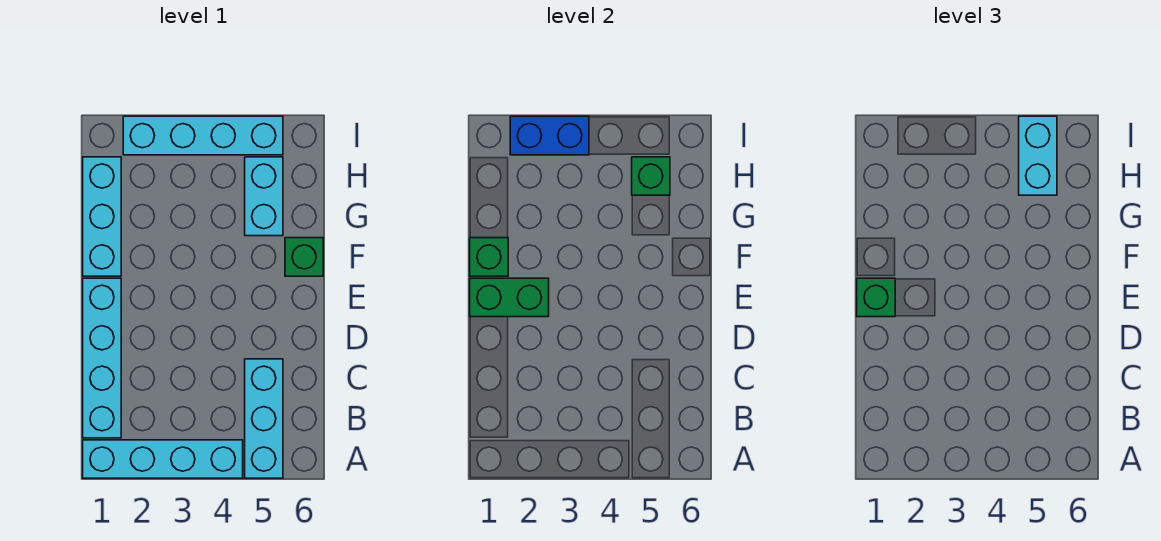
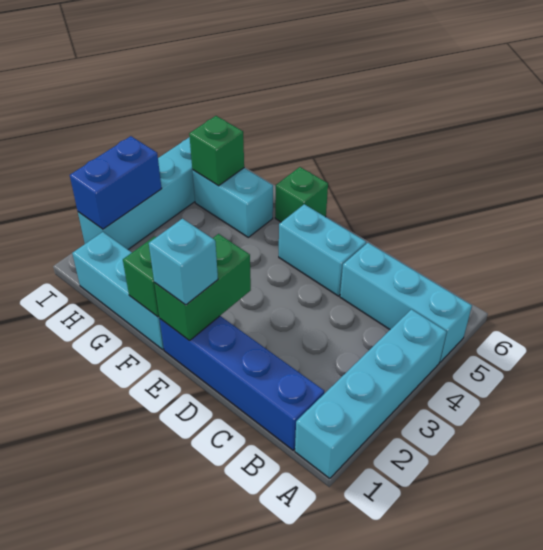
cyan brick B1:E1 level 1 -> blue brick B1:E1 level 1
green brick E1 level 3 -> cyan brick E1 level 3
cyan brick H5:I5 level 3 -> cyan brick D5:E5 level 1

